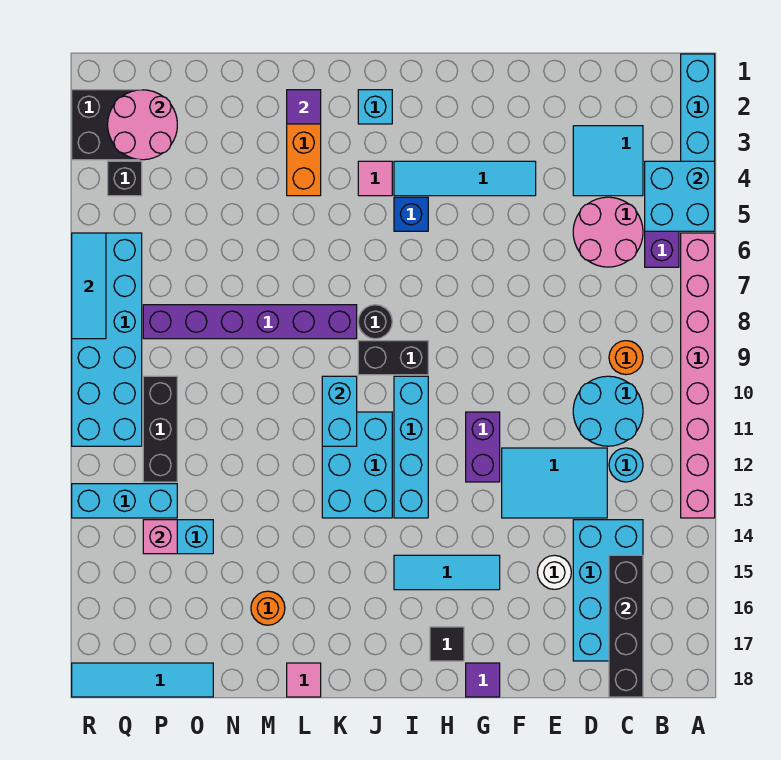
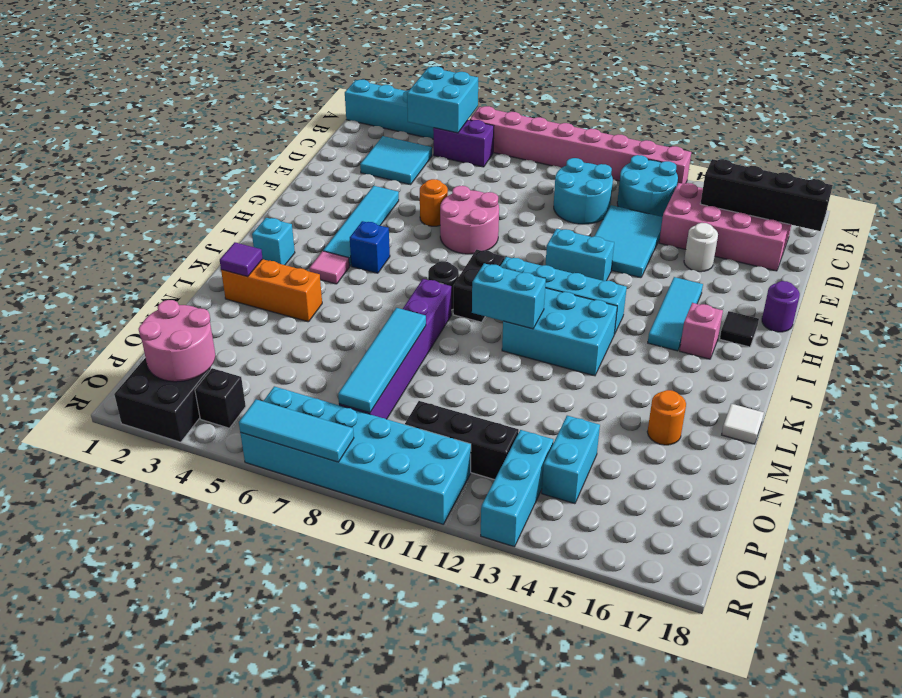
pink round brick C5:D6 level 1 -> pink round brick F7:G8 level 1
orange round brick C9 level 1 -> orange round brick F6 level 1
cyan round brick C12 level 1 -> cyan round brick B12:C13 level 1
cyan brick C14:D17 level 1 -> pink brick C14:D17 level 1
purple brick G11:G12 level 1 -> cyan brick G11:G12 level 1
purple tile G18 level 1 -> purple round brick G18 level 1
pink tile L18 level 1 -> white tile L18 level 1
cyan tile O18:R18 level 1 -> cyan tile M8:P8 level 2
pink brick P14 level 2 -> pink brick I16 level 1

